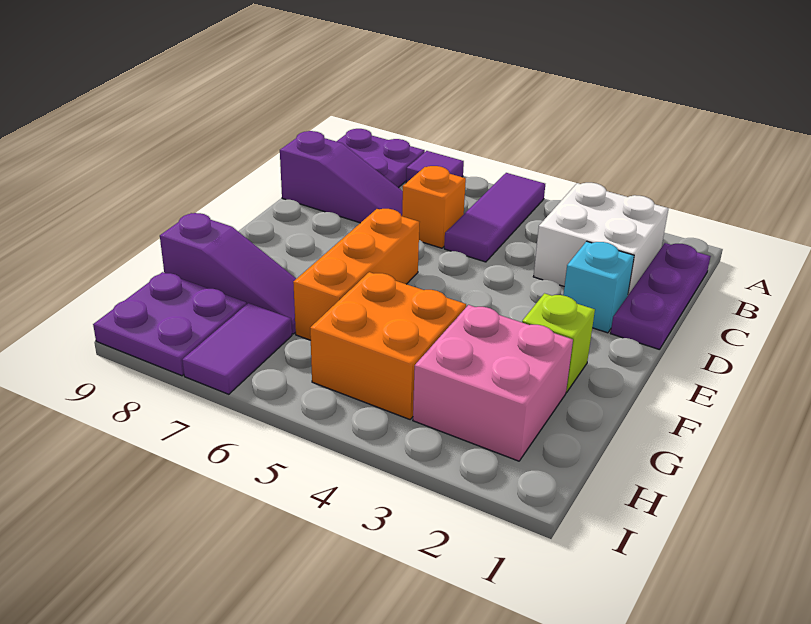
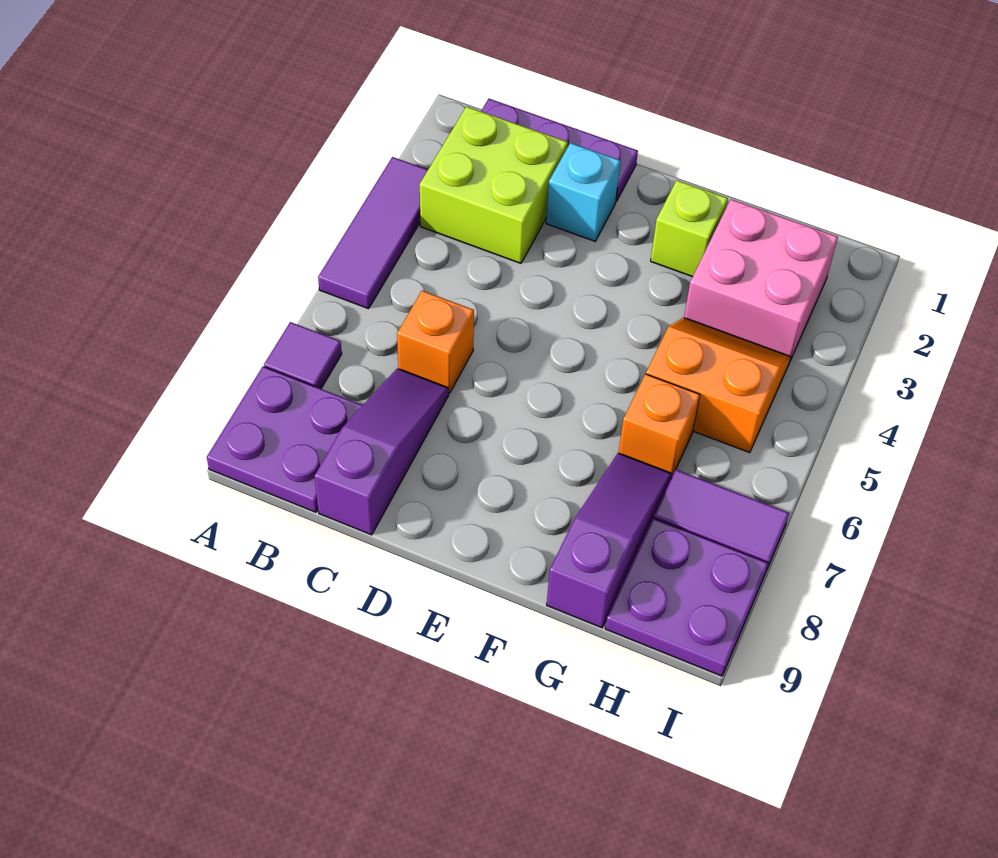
purple tile A5:C5 level 1 -> purple tile A3:A5 level 1
white brick B2:C3 level 1 -> lime brick B2:C3 level 1
orange brick E6:G6 level 1 -> orange brick G6 level 1
orange brick G4:H5 level 1 -> orange slope G4:H5 level 1 top 5

